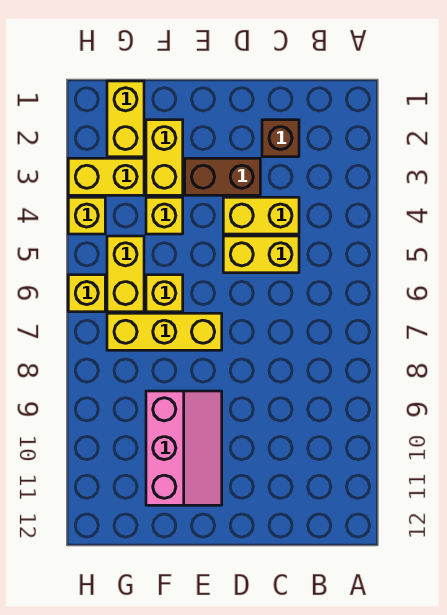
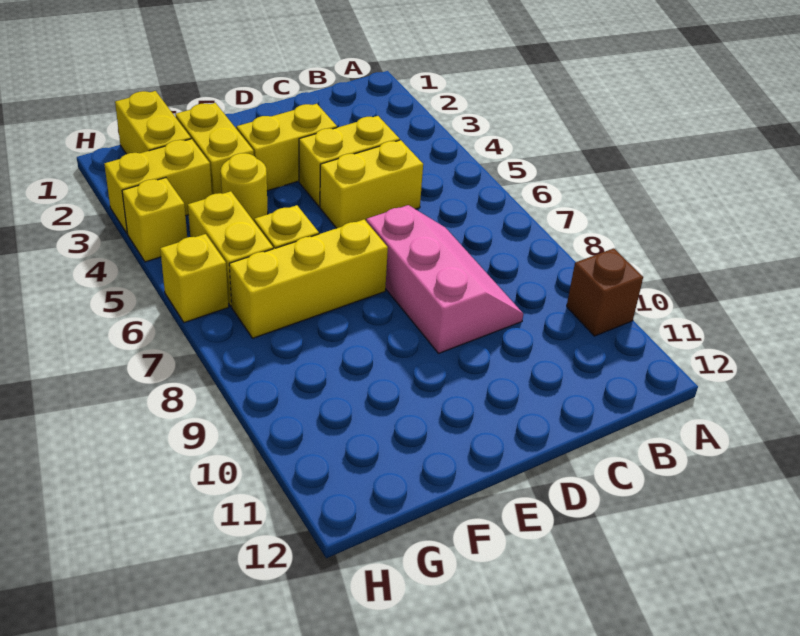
brown brick C2 level 1 -> brown brick A10 level 1
brown brick D3:E3 level 1 -> yellow brick D3:E3 level 1
pink slope E9:F11 level 1 top F -> pink slope C7:D9 level 1 top D
yellow brick F4 level 1 -> yellow round brick F4 level 1

